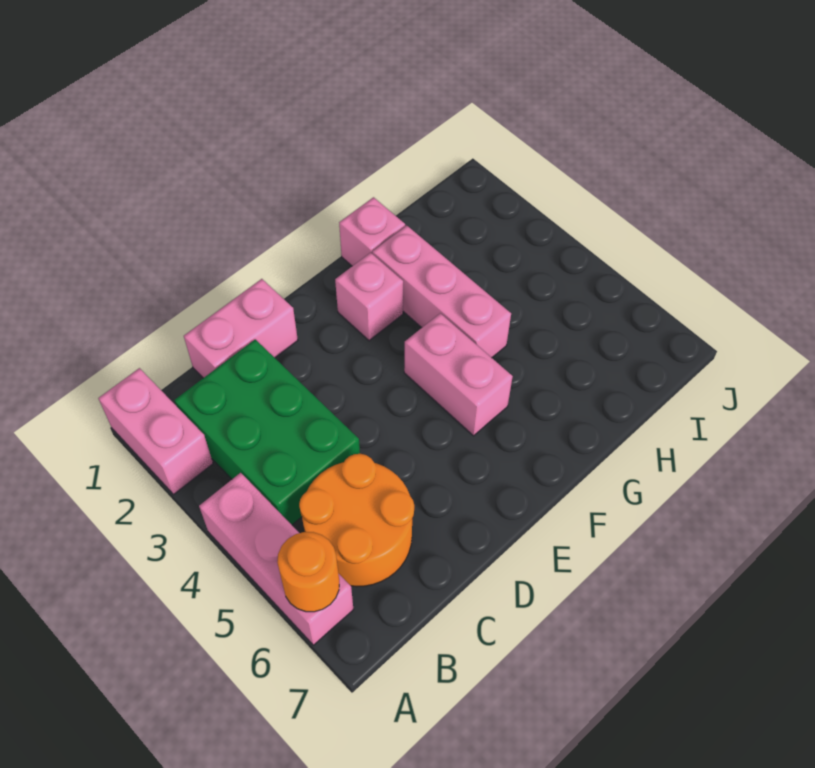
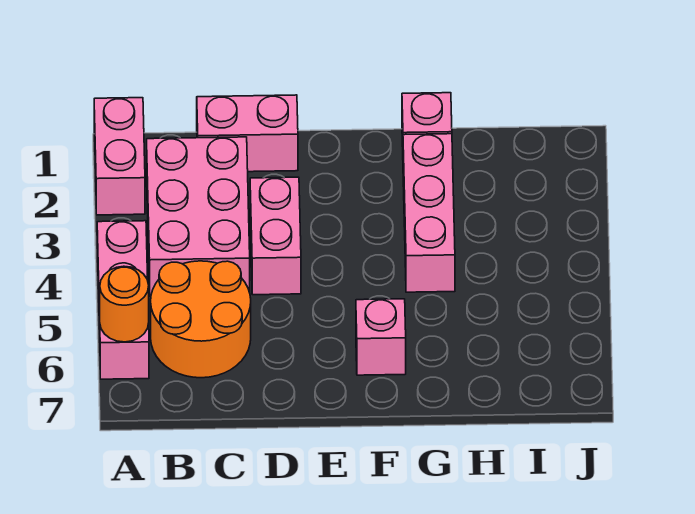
green brick B2:C4 level 1 -> pink brick B2:C4 level 1
pink brick F2 level 1 -> pink brick F6 level 1
pink brick F4:F5 level 1 -> pink brick D3:D4 level 1

